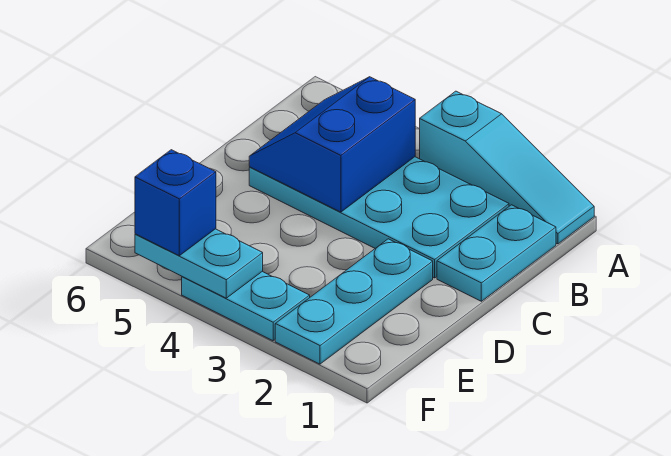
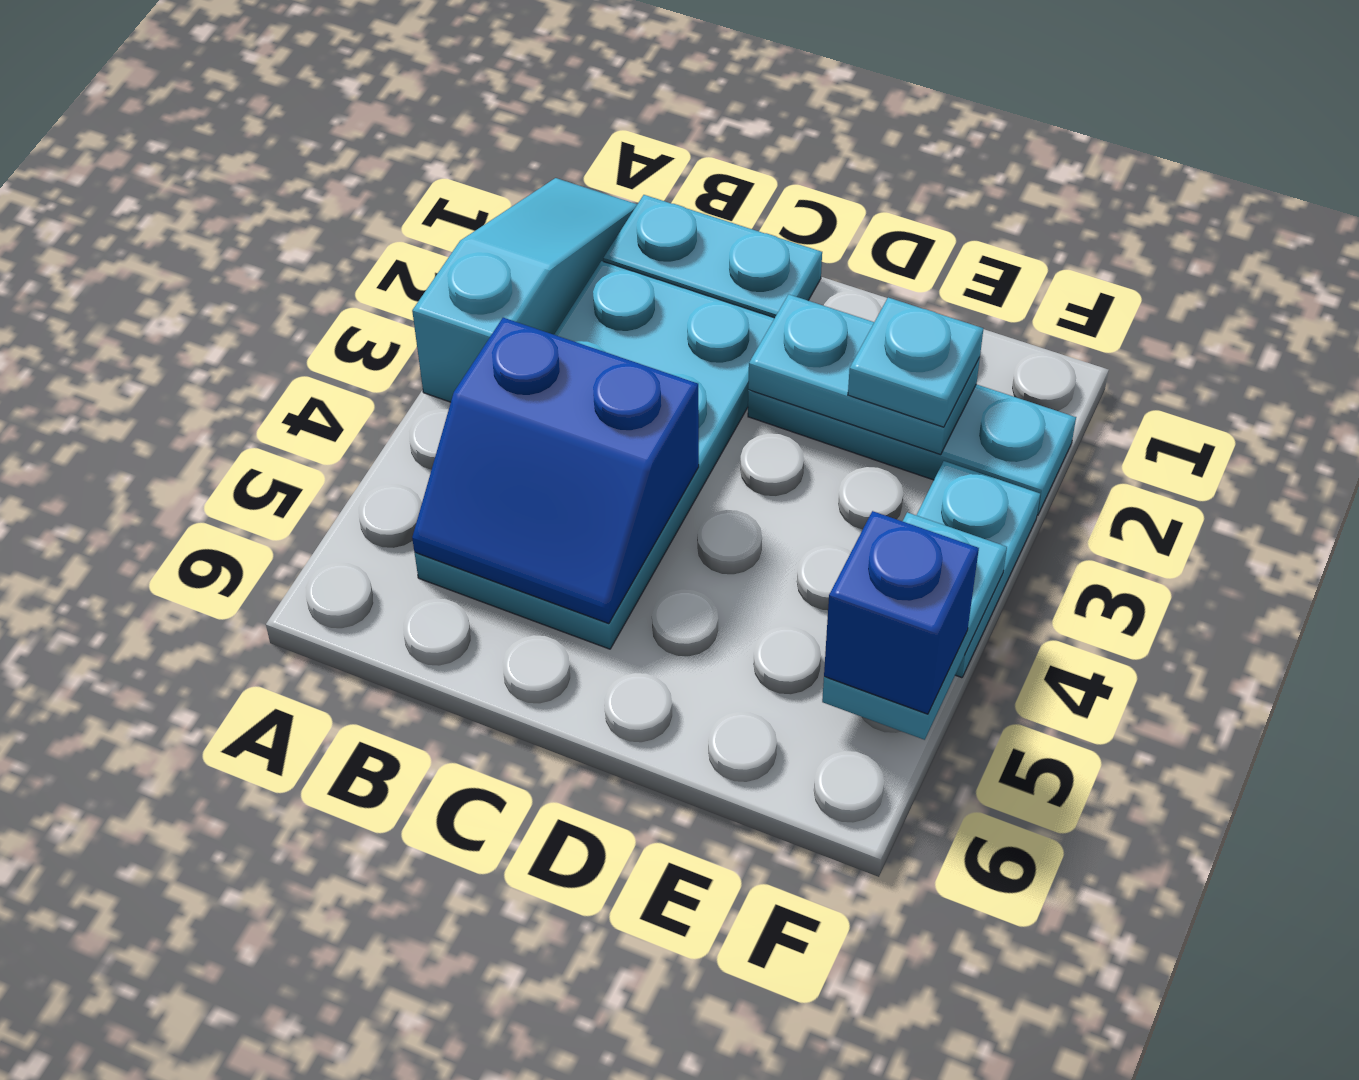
none -> cyan plate D2:E2 level 2
none -> cyan plate E2 level 3

